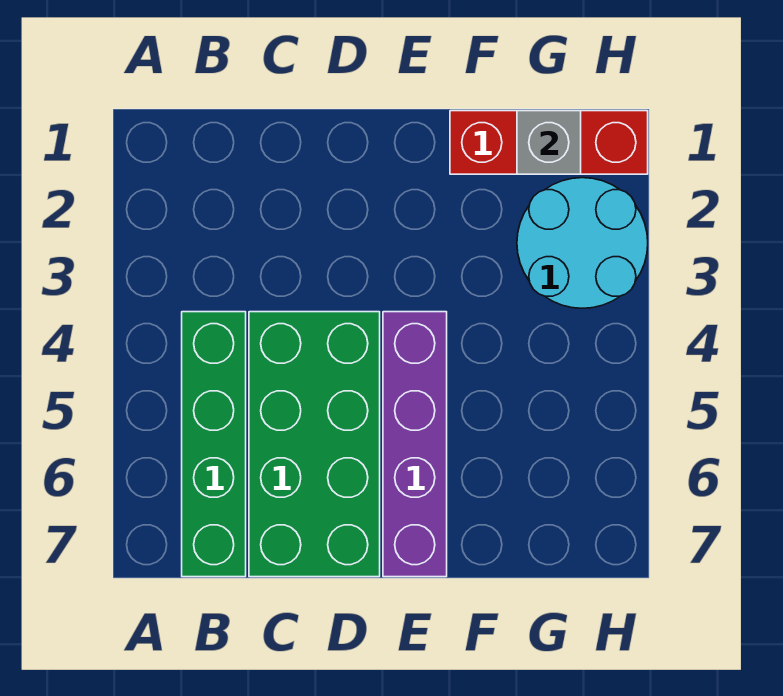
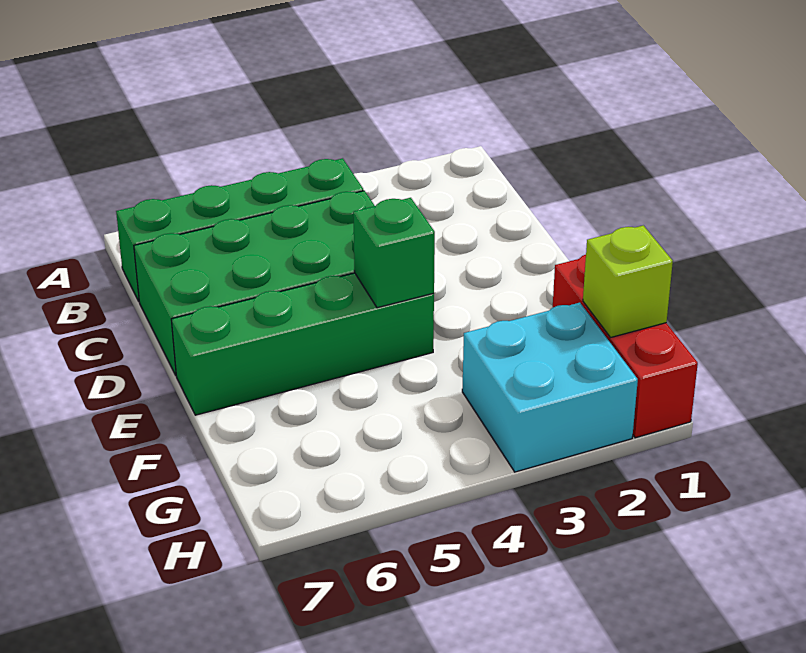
purple brick E4:E7 level 1 -> green brick E4:E7 level 1
none -> green brick E4 level 2
grey brick G1 level 2 -> lime brick G1 level 2
cyan round brick G2:H3 level 1 -> cyan brick G2:H3 level 1

